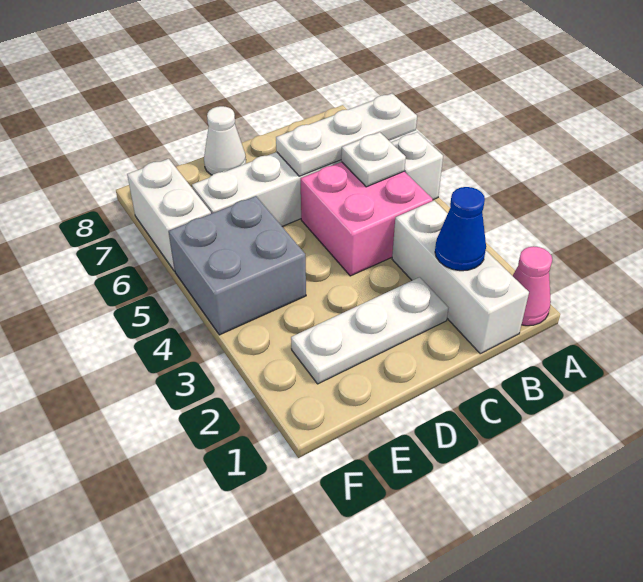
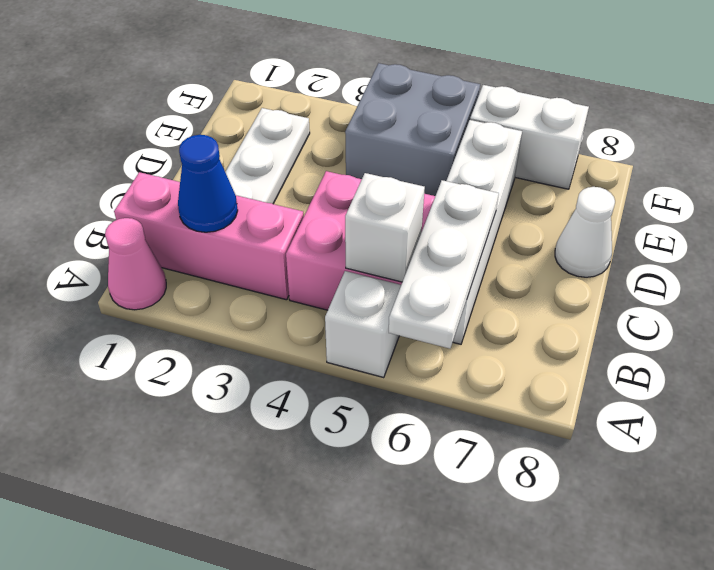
white brick B1:B3 level 1 -> pink brick B1:B3 level 1
white plate B5 level 2 -> white brick B5 level 2

